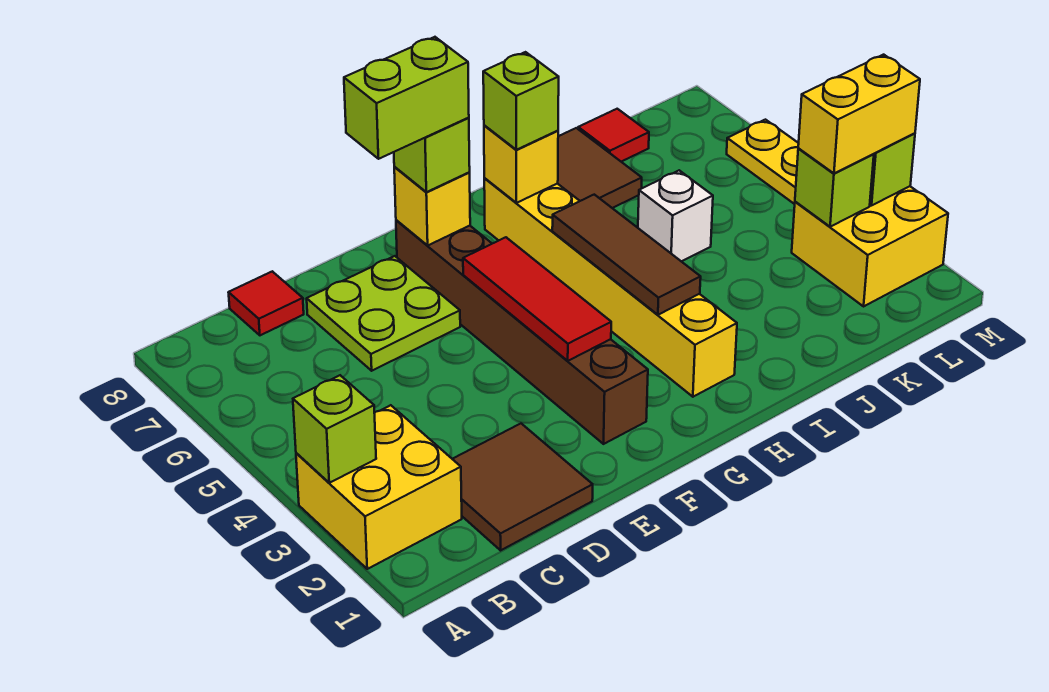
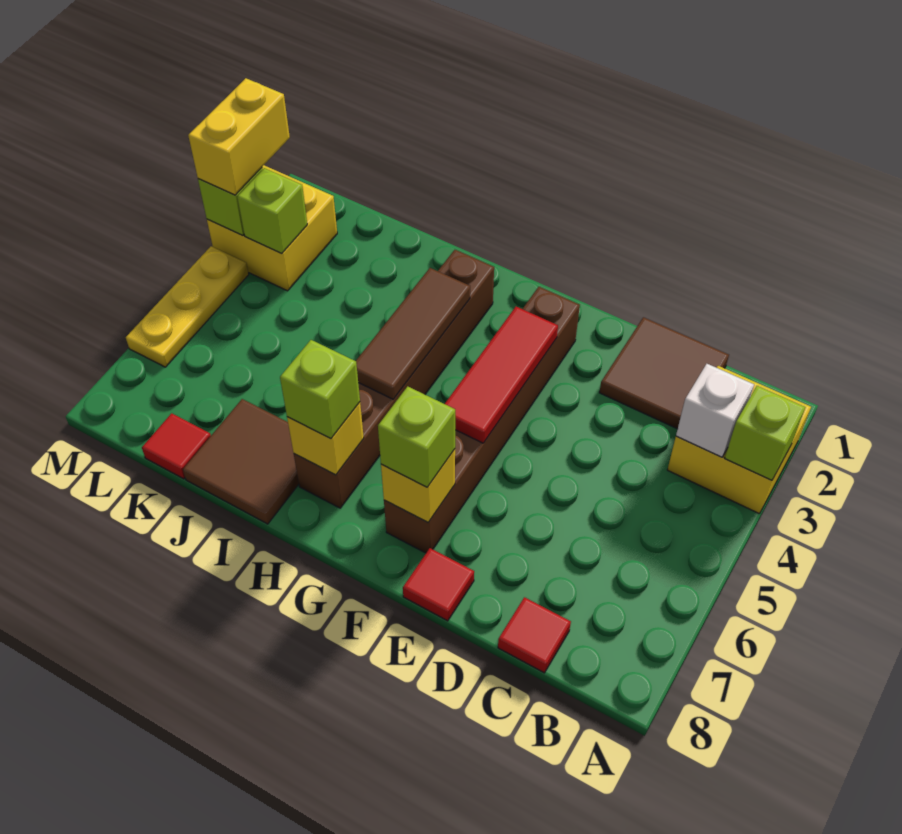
lime plate D6:E7 level 1 -> none
lime brick E7:F7 level 4 -> none
none -> red tile E8 level 1
yellow brick H2:H7 level 1 -> brown brick H2:H7 level 1
white brick J5 level 1 -> white brick B3 level 2
yellow brick L3:M3 level 3 -> yellow brick M2:M3 level 3

